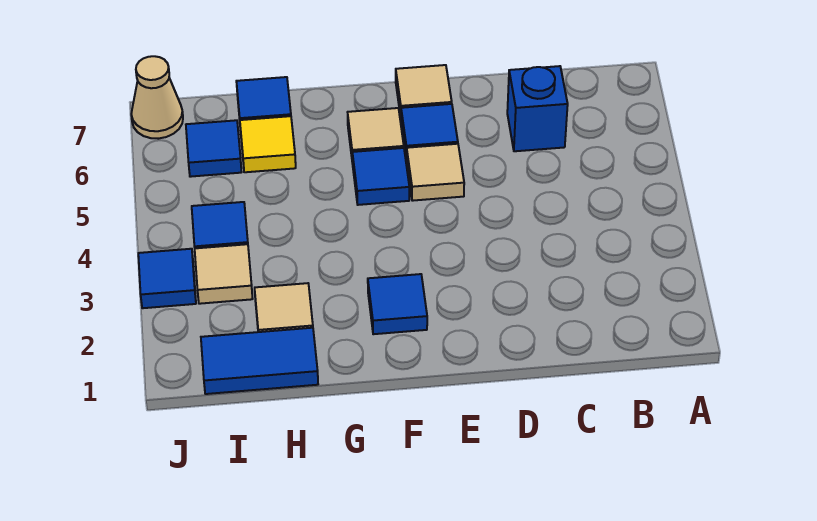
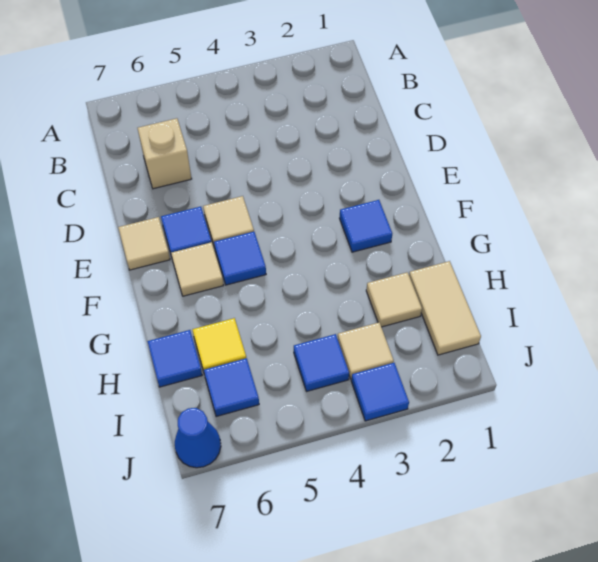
blue brick C6 level 1 -> tan brick C6 level 1
blue tile H1:I1 level 1 -> tan tile H1:I1 level 1
tan cone J7 level 1 -> blue cone J7 level 1

